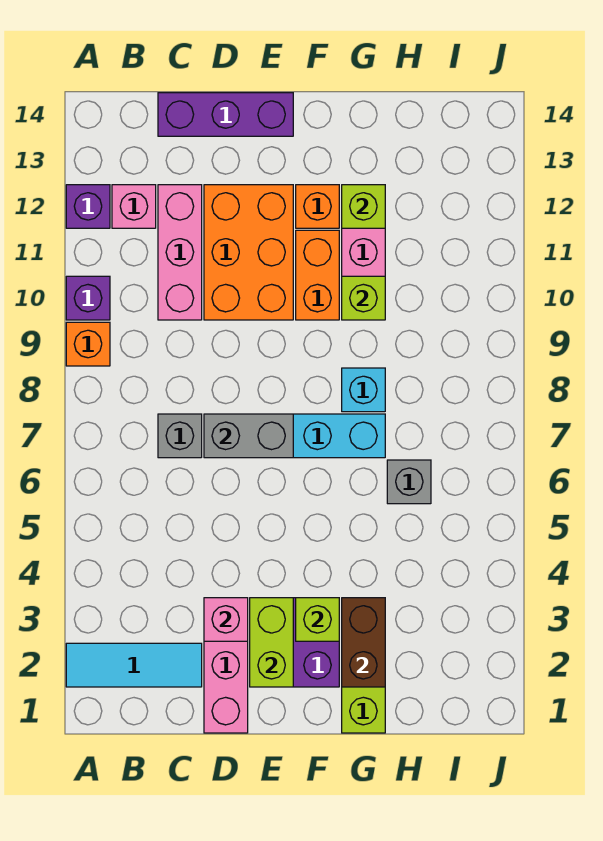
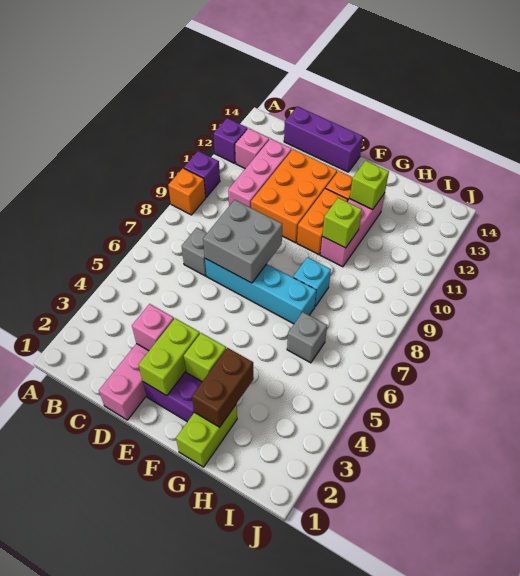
cyan tile A2:C2 level 1 -> none
grey brick D7:E7 level 2 -> grey brick D7:E8 level 2

